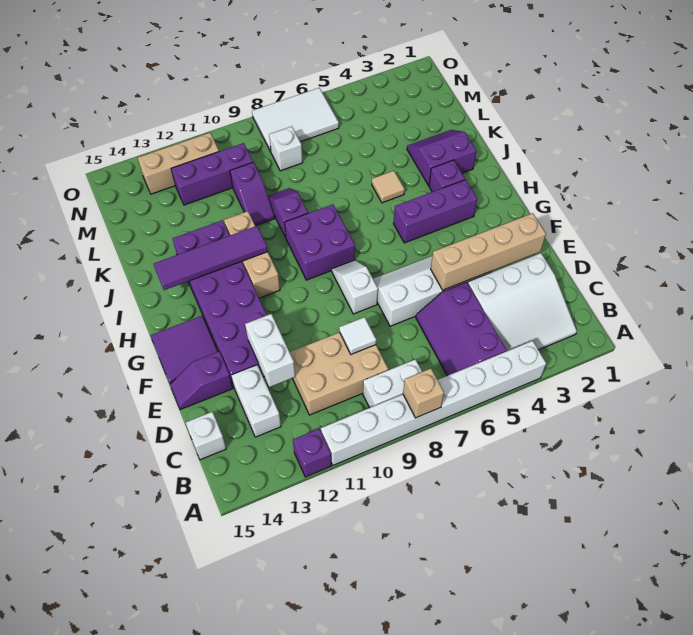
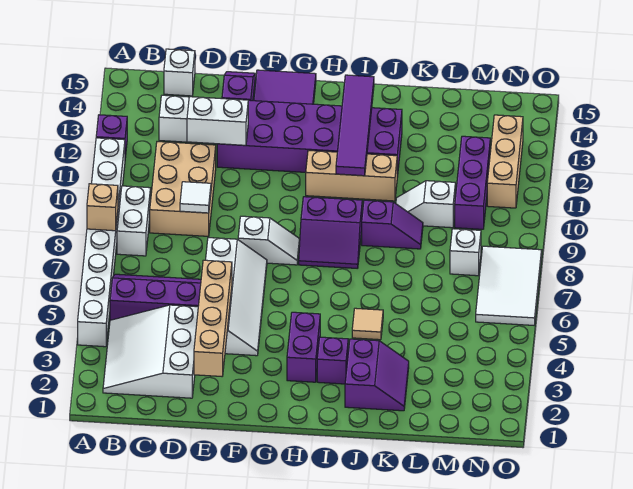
purple brick H3:H5 level 1 -> purple brick H3:H4 level 1
purple brick H8:I9 level 1 -> purple slope H8:I9 level 1 top 9
purple slope K10:L10 level 1 top L -> white slope K10:L10 level 1 top L

